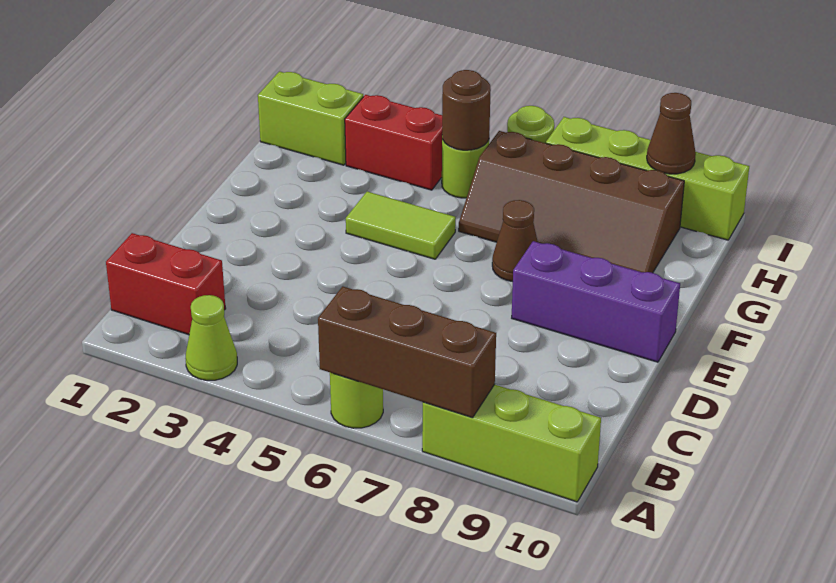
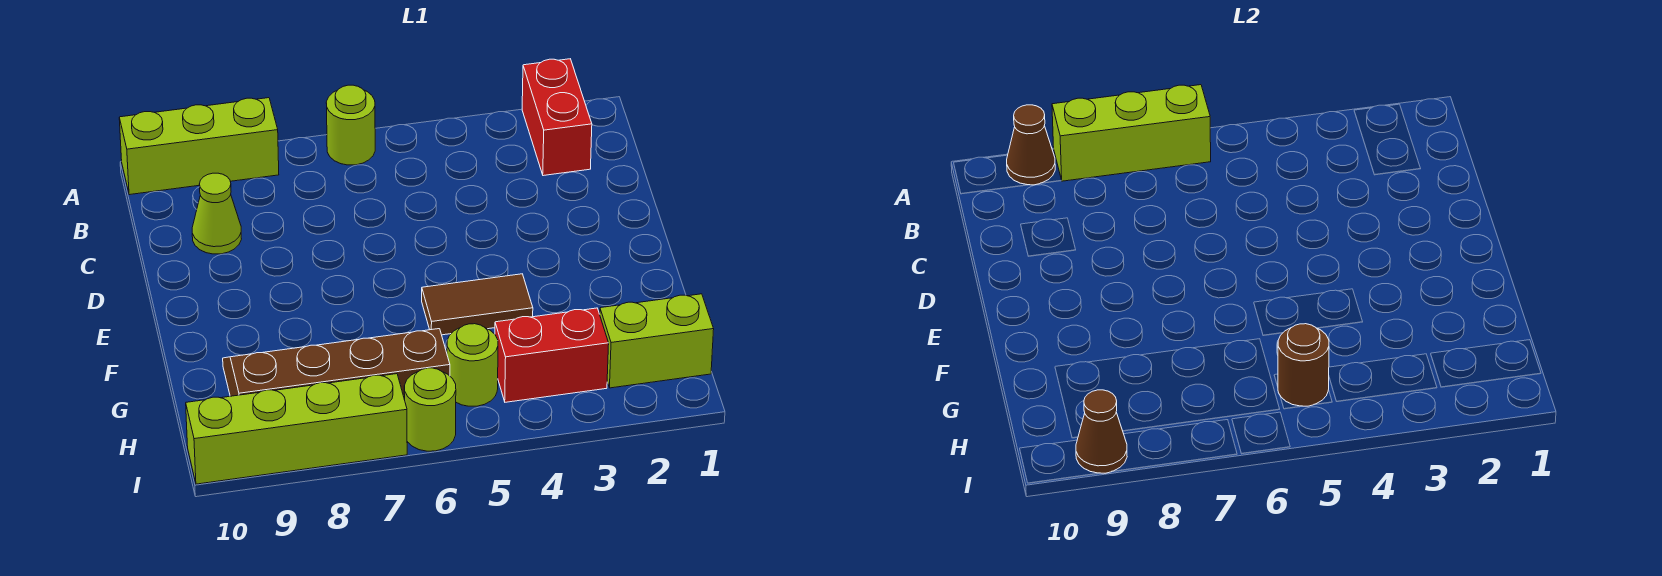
lime cone A3 level 1 -> lime cone C9 level 1
brown brick A6:A8 level 2 -> lime brick A6:A8 level 2
red brick B1:B2 level 1 -> red brick A2:B2 level 1
purple brick E8:E10 level 1 -> none
lime tile F4:F5 level 1 -> brown tile F4:F5 level 1
brown cone F7 level 1 -> brown cone A9 level 2

